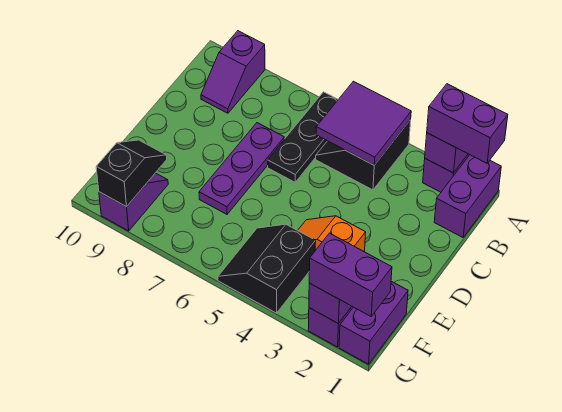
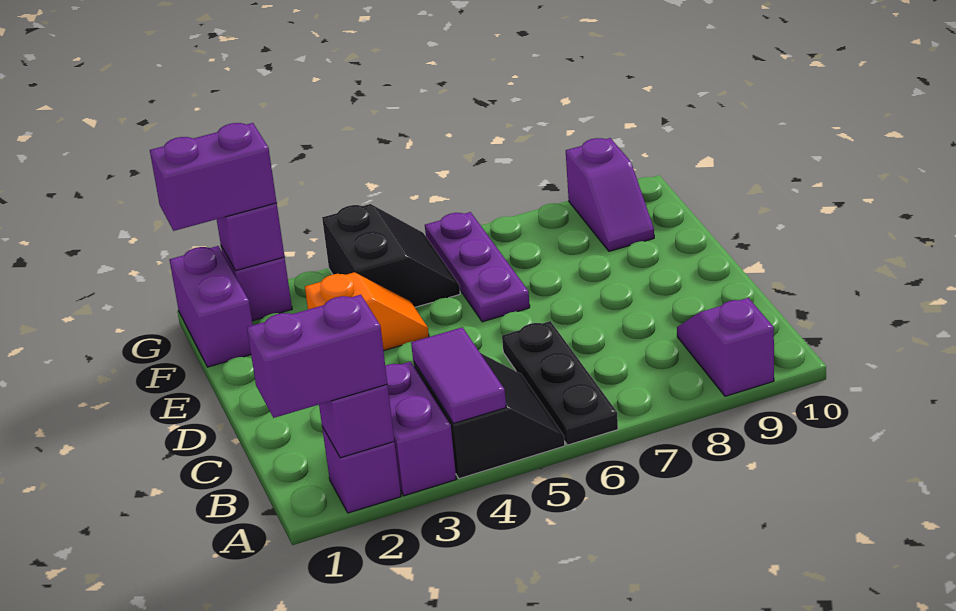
purple brick A1:B1 level 1 -> purple brick A3:B3 level 1
purple tile A4:B5 level 2 -> purple tile A4:B4 level 2
purple plate C7:E7 level 1 -> purple plate E6:G6 level 1
black slope F9:G9 level 2 top G -> none

